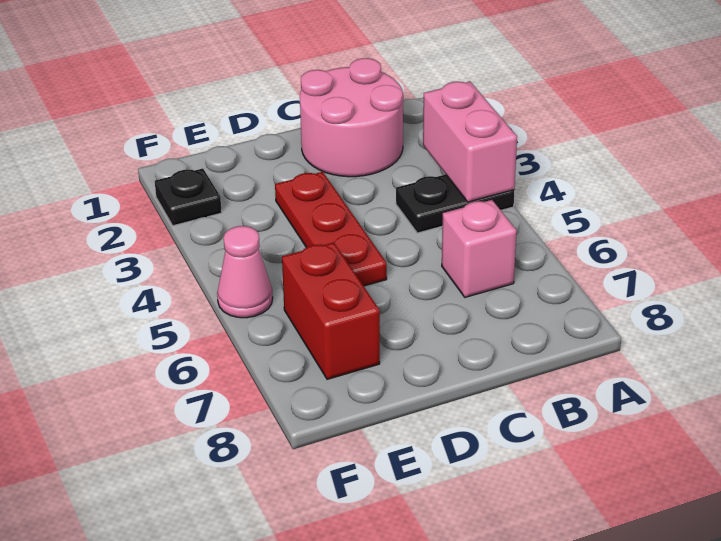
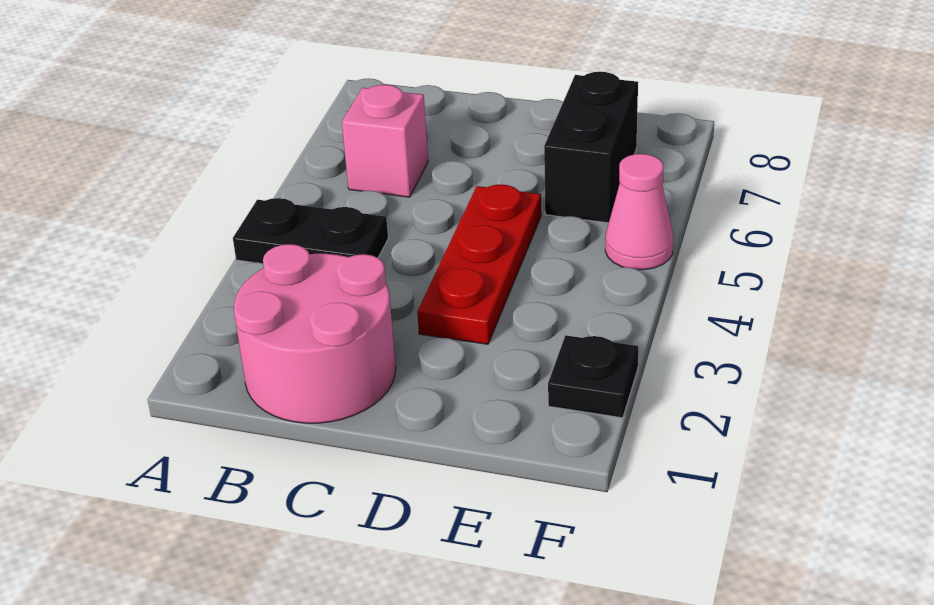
pink brick A3:A4 level 2 -> none
red brick E6:E7 level 1 -> black brick E6:E7 level 1

